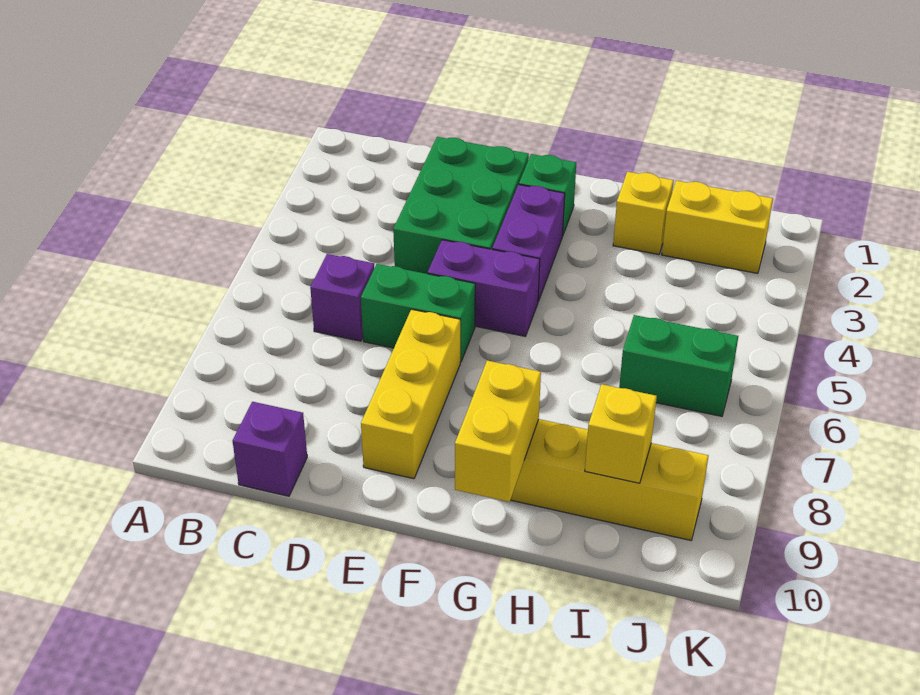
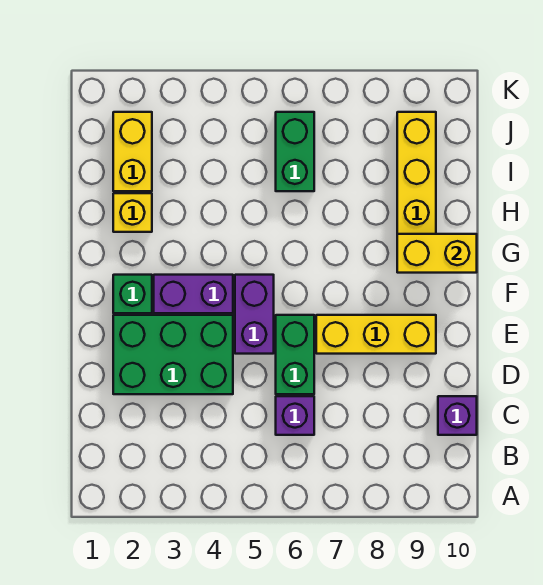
yellow brick I9 level 2 -> none

